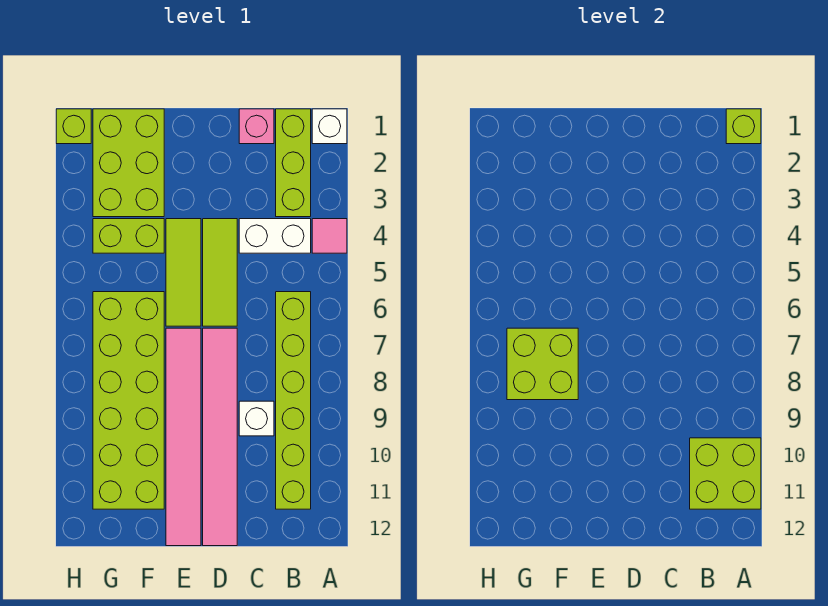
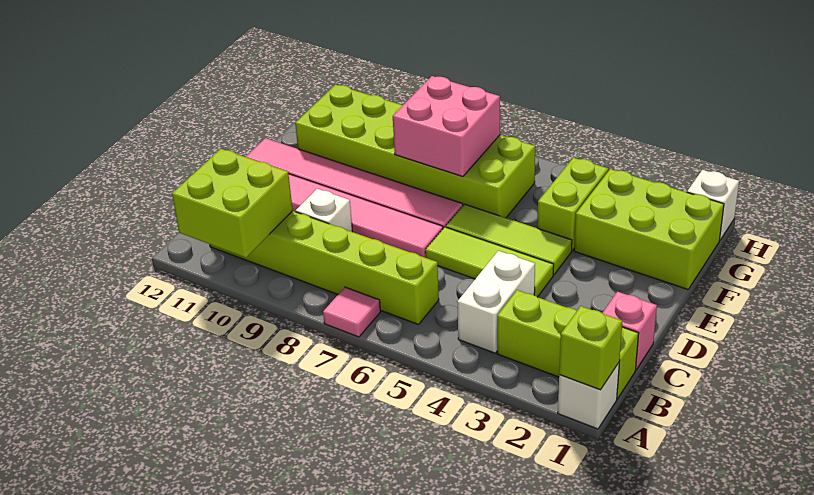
pink tile A4 level 1 -> pink tile A7 level 1
lime brick F7:G8 level 2 -> pink brick F7:G8 level 2
lime brick H1 level 1 -> white brick H1 level 1

